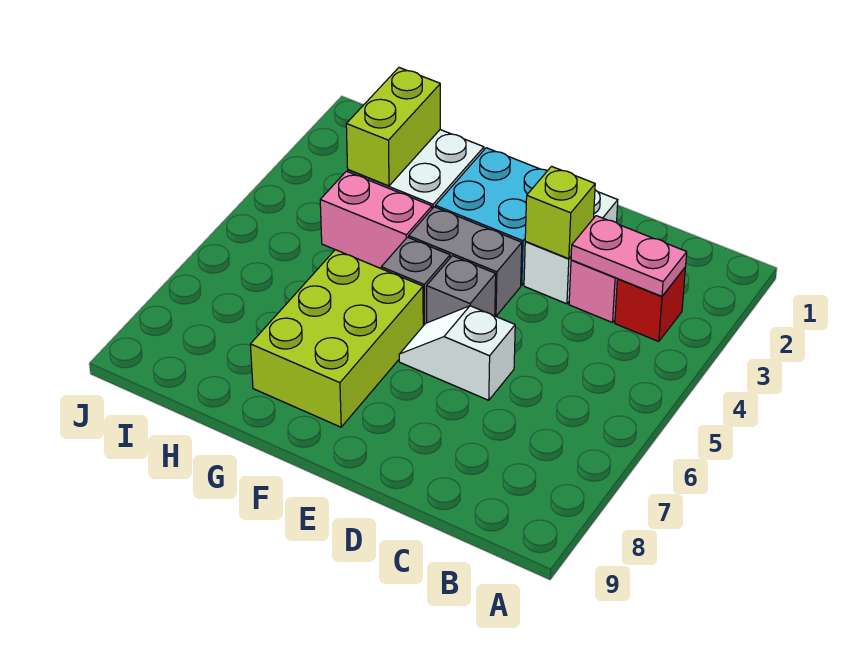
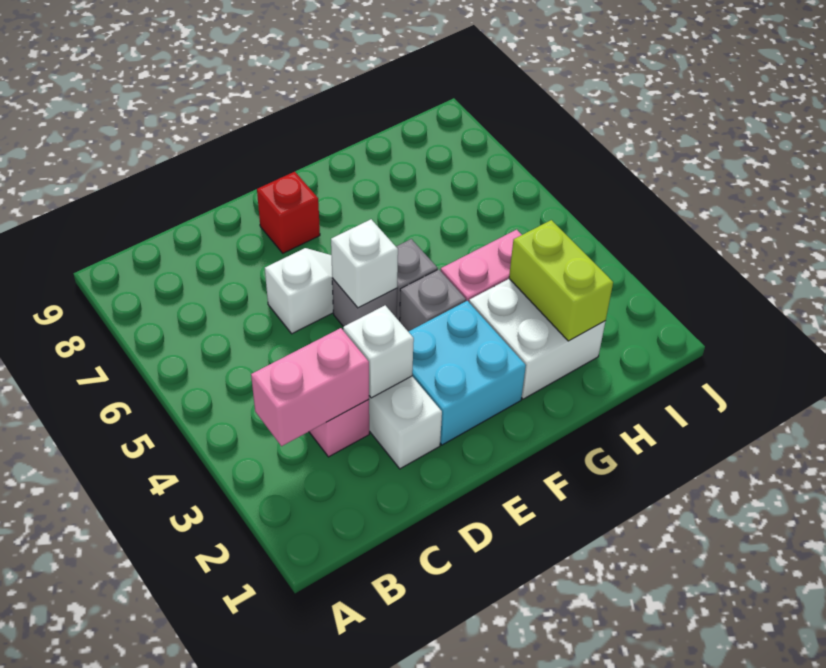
red brick B3 level 1 -> red brick E8 level 1
pink plate B3:C3 level 2 -> pink brick B3:C3 level 2
lime brick D3 level 2 -> white brick D3 level 2
grey brick E4:F4 level 1 -> grey brick F4 level 1
none -> white brick E5 level 2
lime brick F6:G8 level 1 -> none

